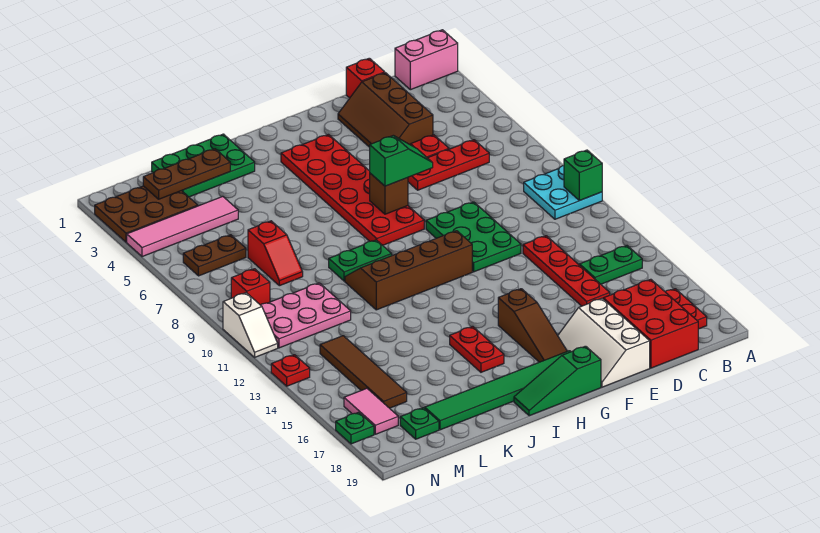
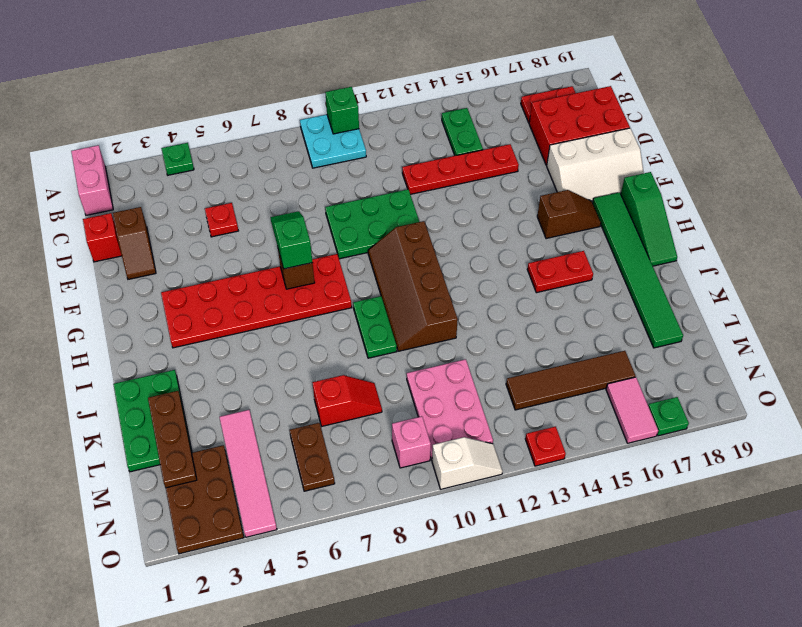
red plate C6:E6 level 1 -> none
brown slope D2:E4 level 1 top D -> brown slope D2:E2 level 1 top D
brown slope G15:G17 level 1 top 15 -> brown slope G16:G17 level 1 top 16
green plate M18 level 1 -> green plate A4 level 1
red brick N9 level 1 -> pink brick N9 level 1
pink tile N16:N17 level 1 -> pink tile N16:O16 level 1

